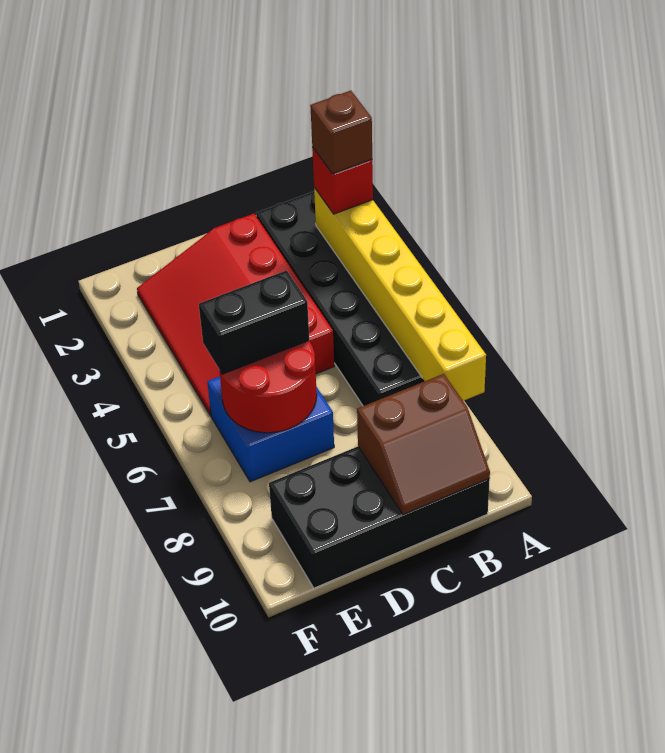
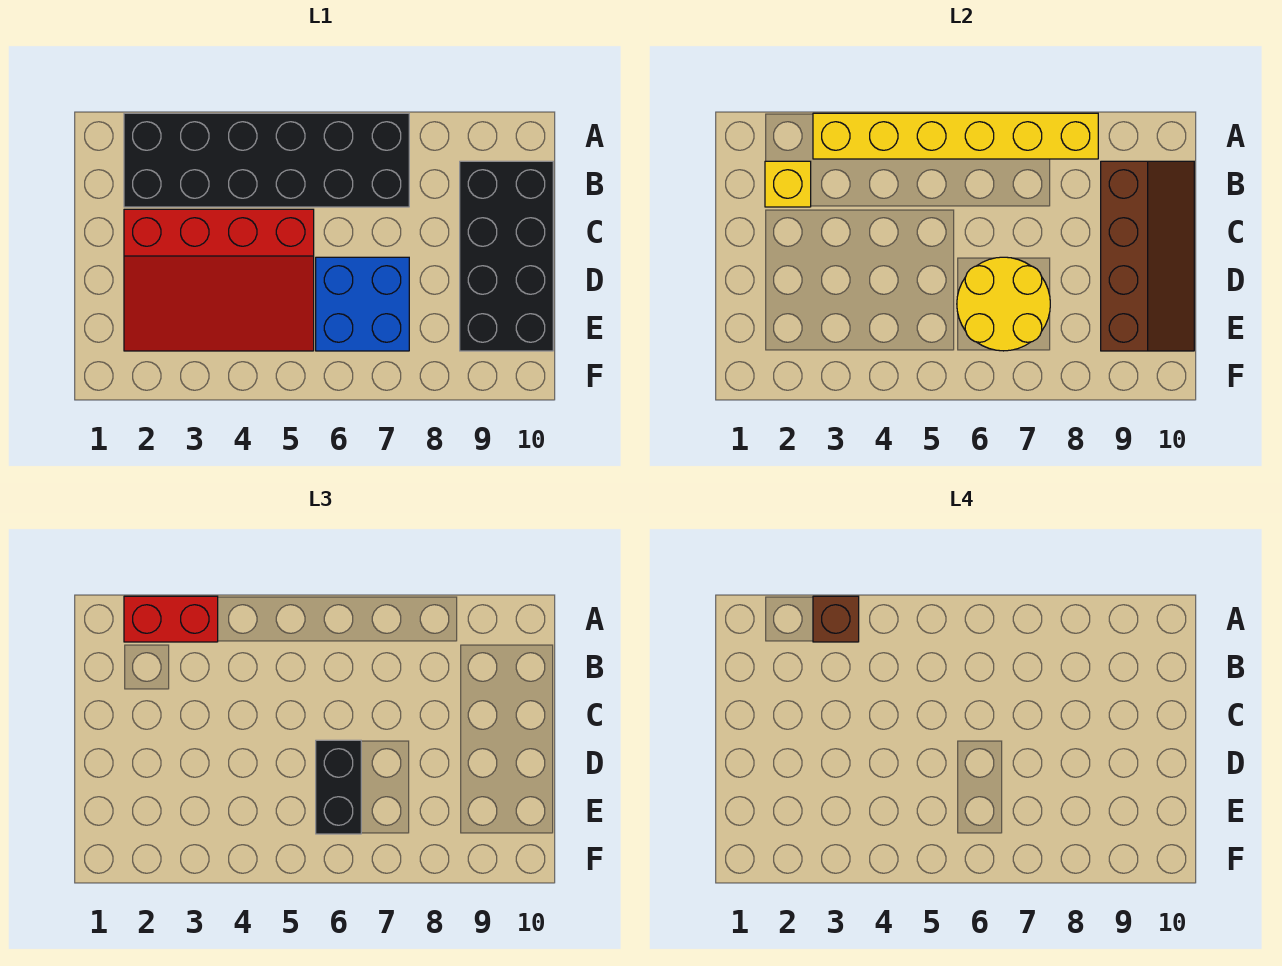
red brick A3 level 3 -> red brick A2:A3 level 3
none -> yellow brick B2 level 2
brown slope B9:C10 level 2 top 9 -> brown slope B9:E10 level 2 top 9
red round brick D6:E7 level 2 -> yellow round brick D6:E7 level 2

